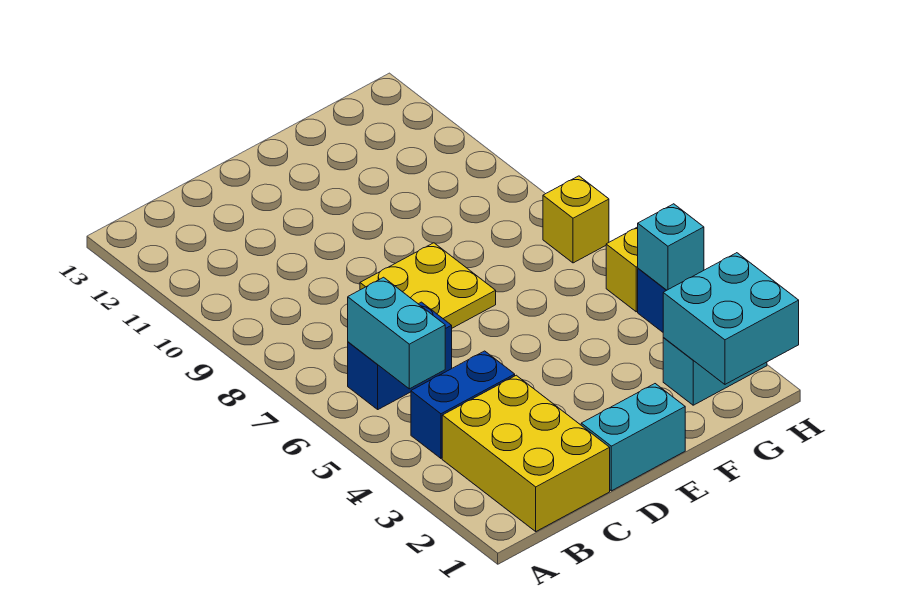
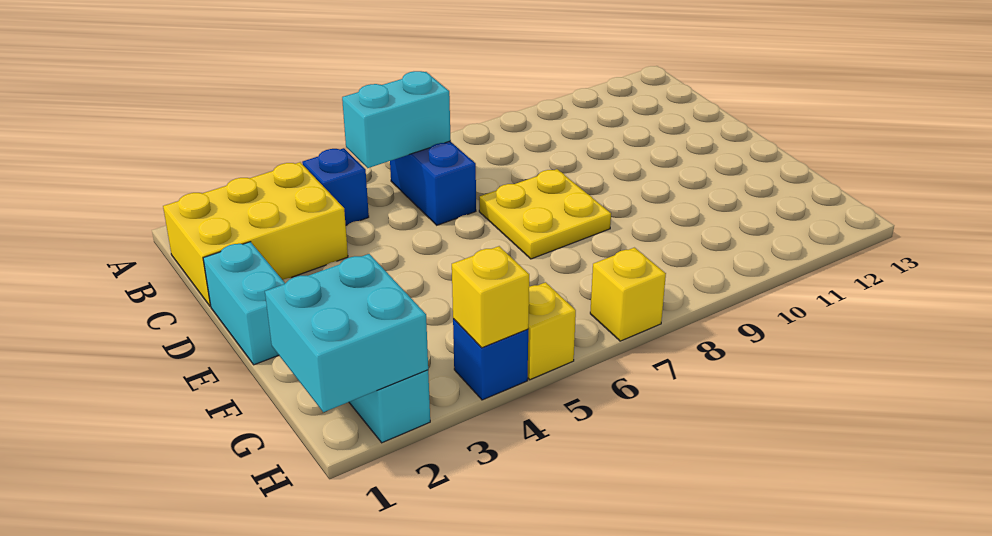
blue brick B4:C4 level 1 -> blue brick B4 level 1
cyan brick H4 level 2 -> yellow brick H4 level 2

